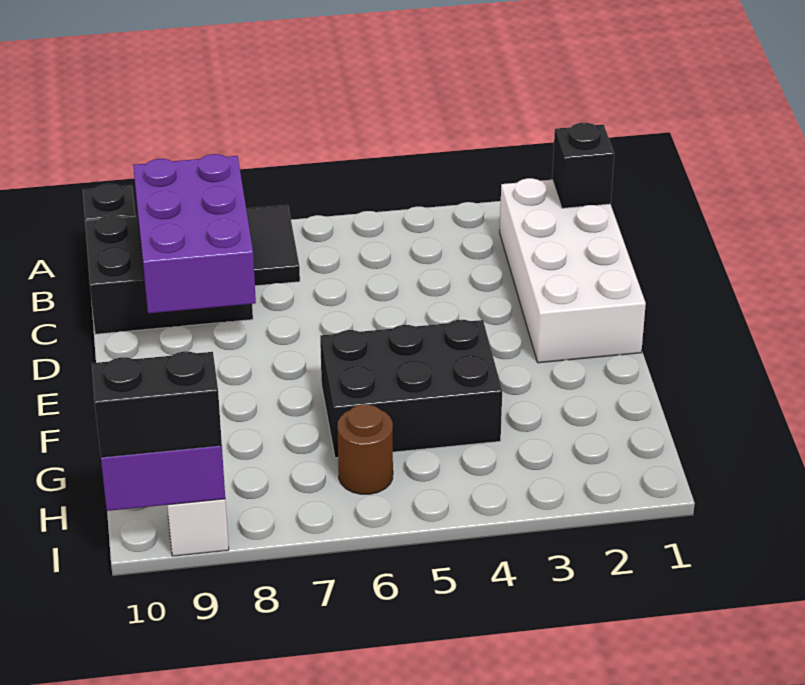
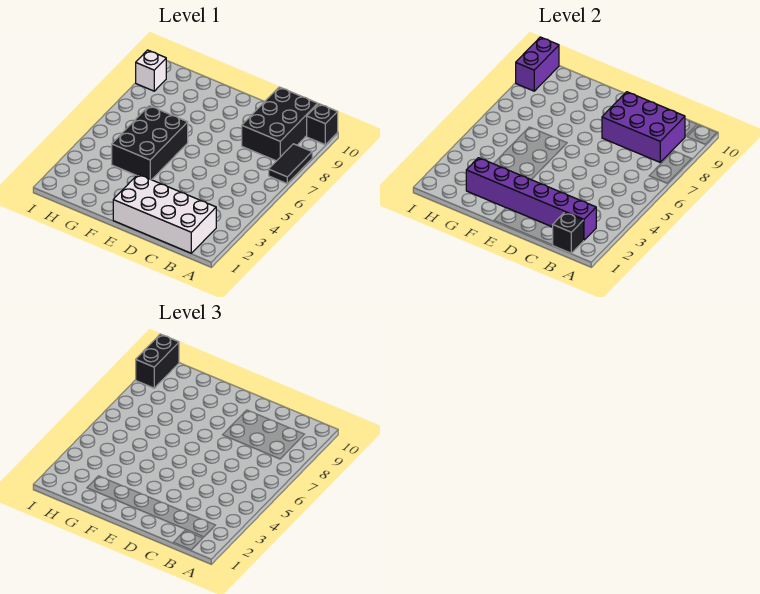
black tile A7:B7 level 1 -> black tile A7:A8 level 1
none -> purple brick B2:G2 level 2
brown round brick H6 level 1 -> none

